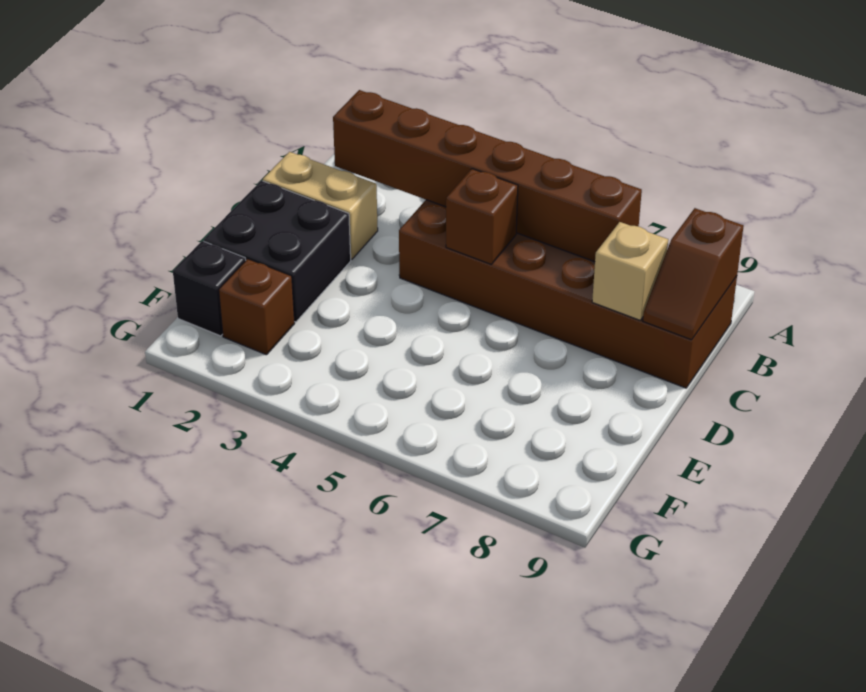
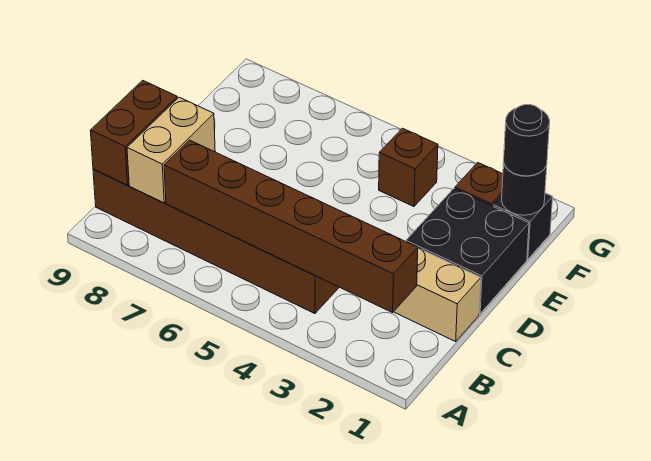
brown slope B9:C9 level 2 top B -> brown brick B9:C9 level 2
brown brick C5 level 2 -> brown brick F4 level 1
tan brick C8 level 2 -> tan brick B8:C8 level 2
none -> black round brick F1 level 2
none -> black round brick F1 level 3

